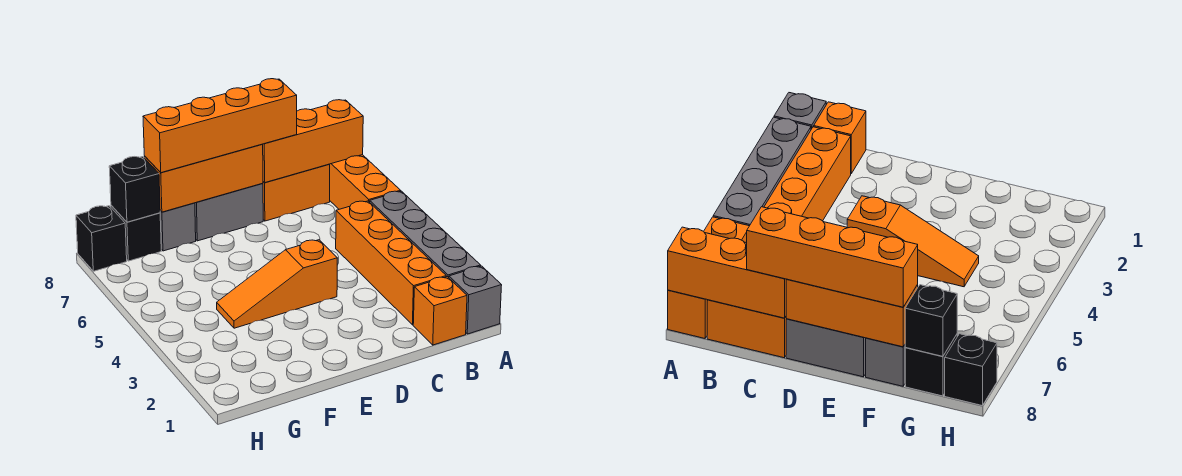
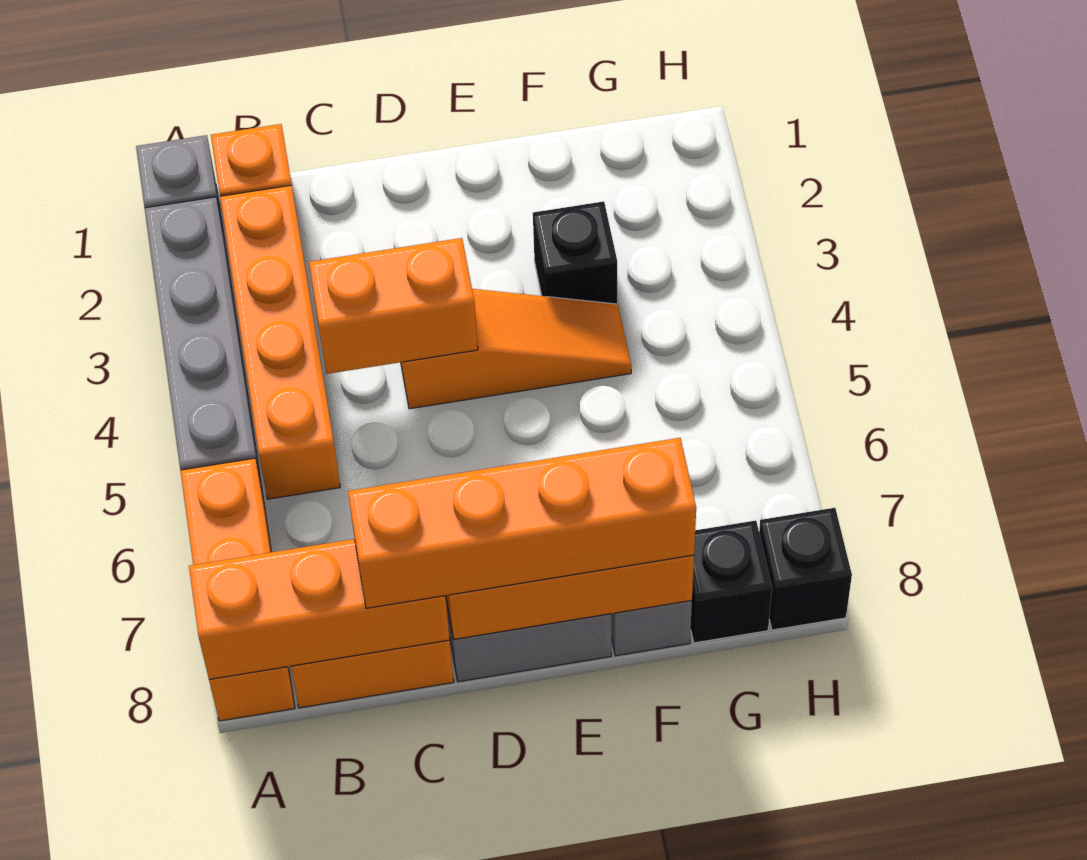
none -> orange brick C4:D4 level 2
black brick G8 level 2 -> black brick F3 level 1

